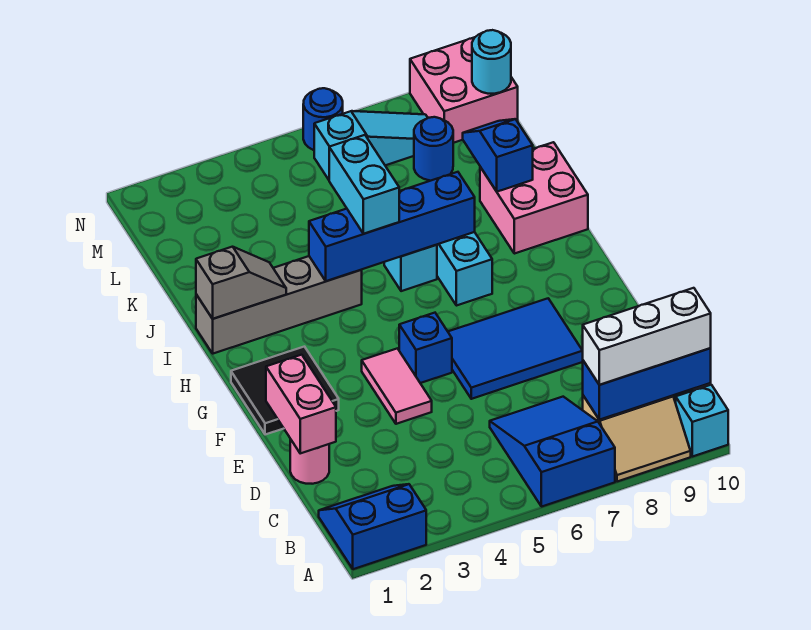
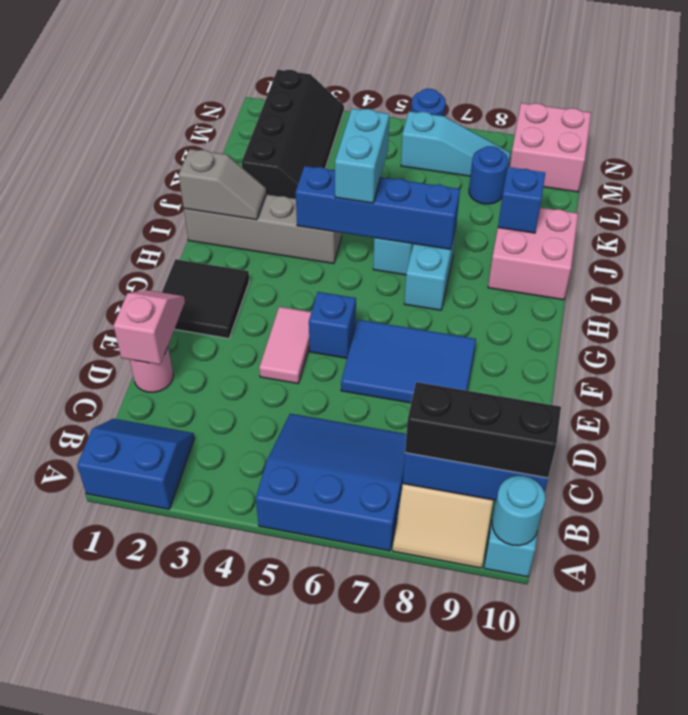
blue slope A6:C7 level 1 top A -> blue slope A5:C7 level 1 top A
white brick B8:B10 level 3 -> black brick B8:B10 level 3
pink brick D1:E1 level 2 -> pink slope D1:E1 level 2 top D
none -> black slope K2:N3 level 1 top 2
cyan round brick M10 level 2 -> cyan round brick A10 level 2

